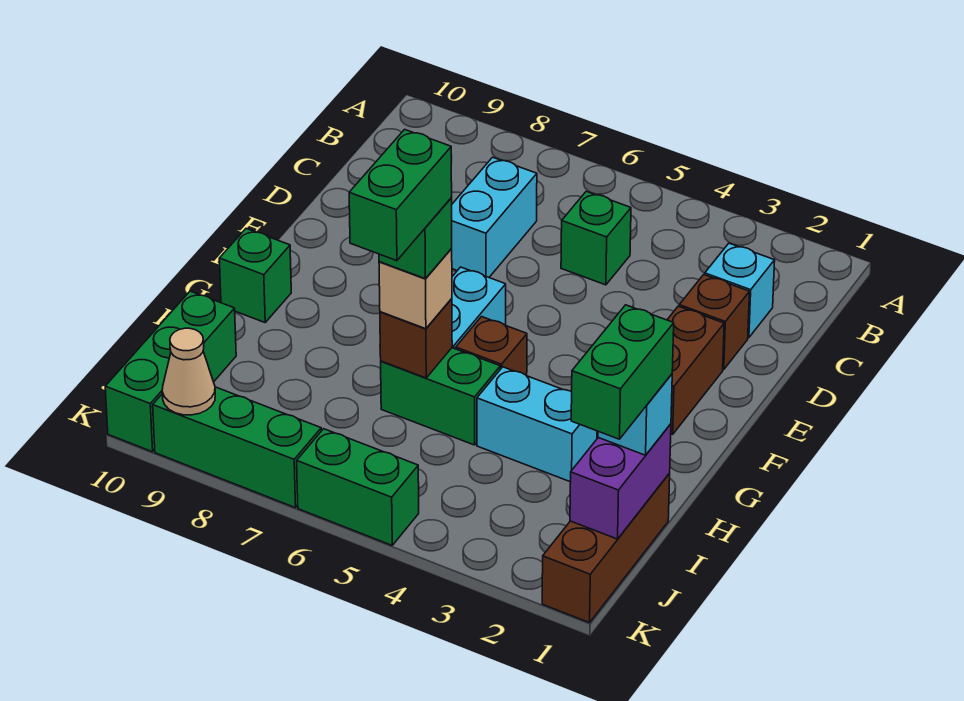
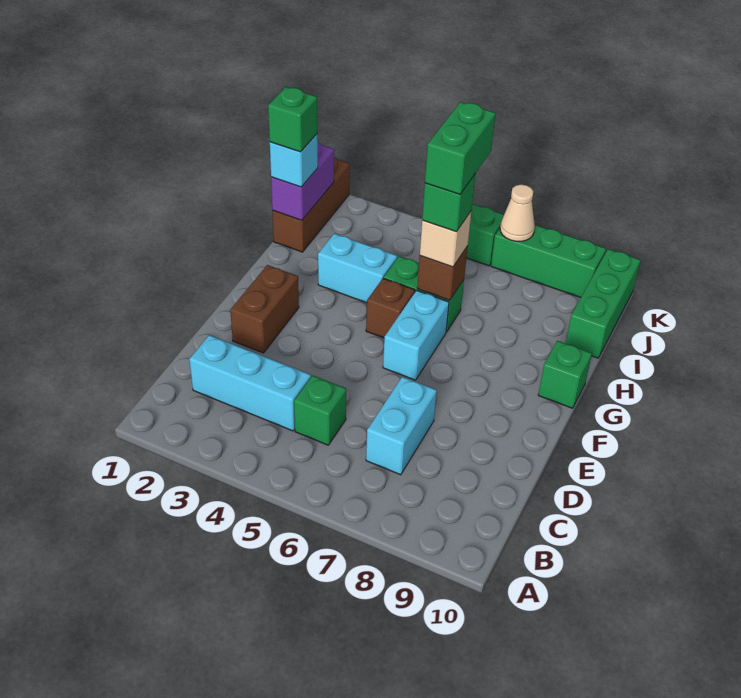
cyan brick C2 level 1 -> cyan brick C2:C4 level 1
brown brick D2 level 1 -> none
green brick I1:J1 level 4 -> green brick I1 level 4
tan cone K9 level 2 -> tan cone K7 level 2

